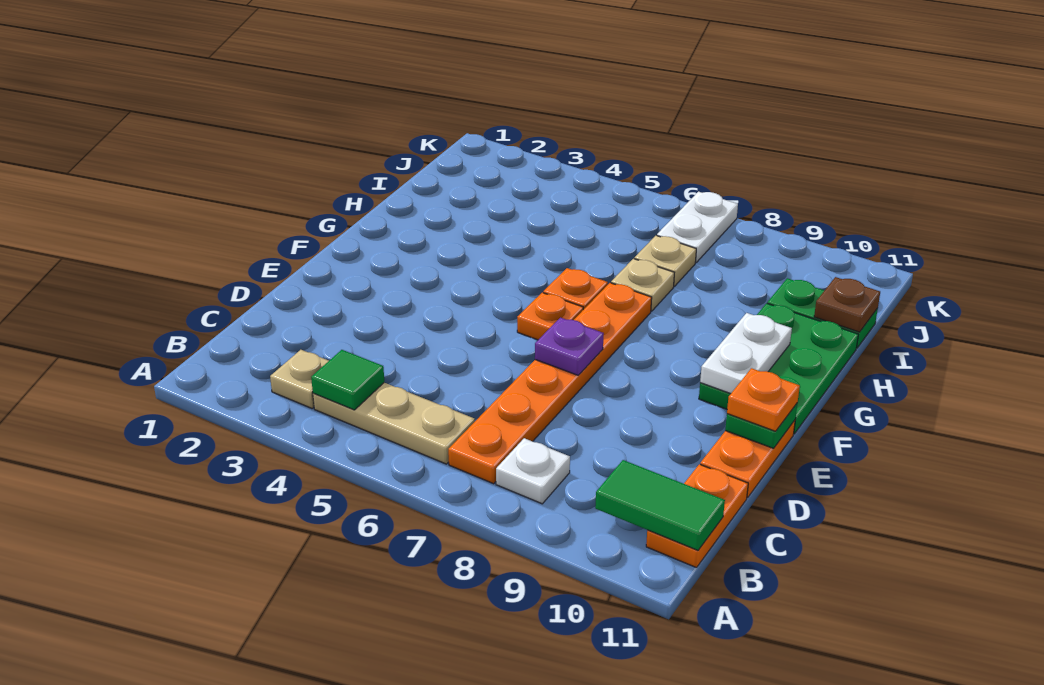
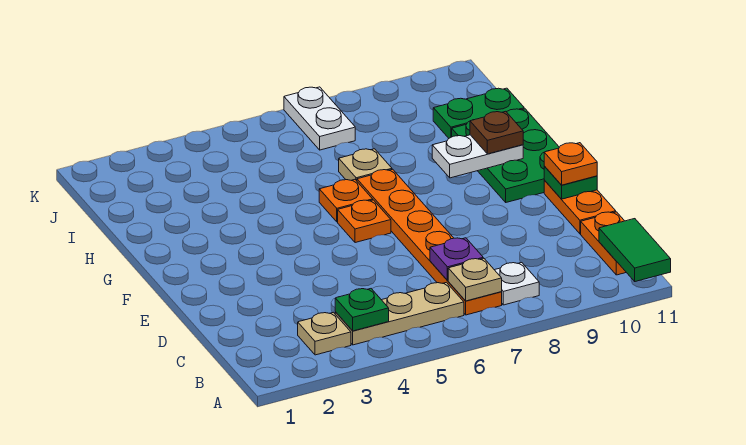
green tile B4 level 2 -> green plate B4 level 2
green tile B10:B11 level 2 -> green tile A11:B11 level 2
purple plate E7 level 2 -> purple plate C7 level 2
white plate F10:G10 level 2 -> white plate G9:G10 level 2
tan plate I7 level 1 -> tan plate B7 level 2
brown plate I11 level 2 -> brown plate G10 level 3

